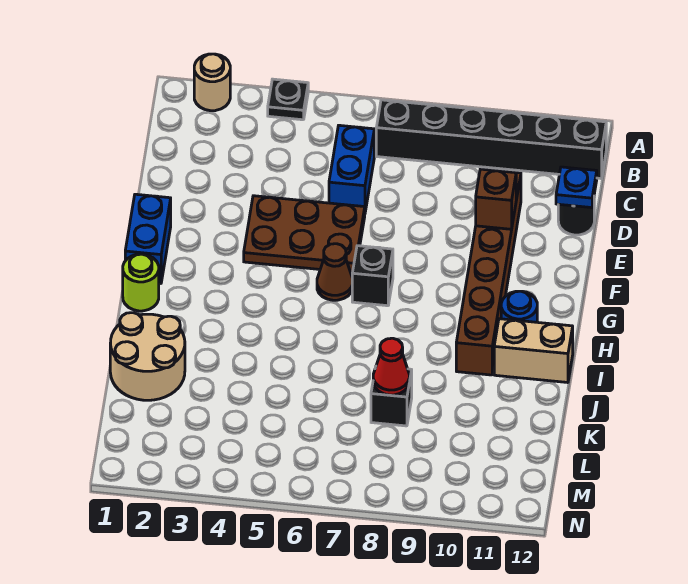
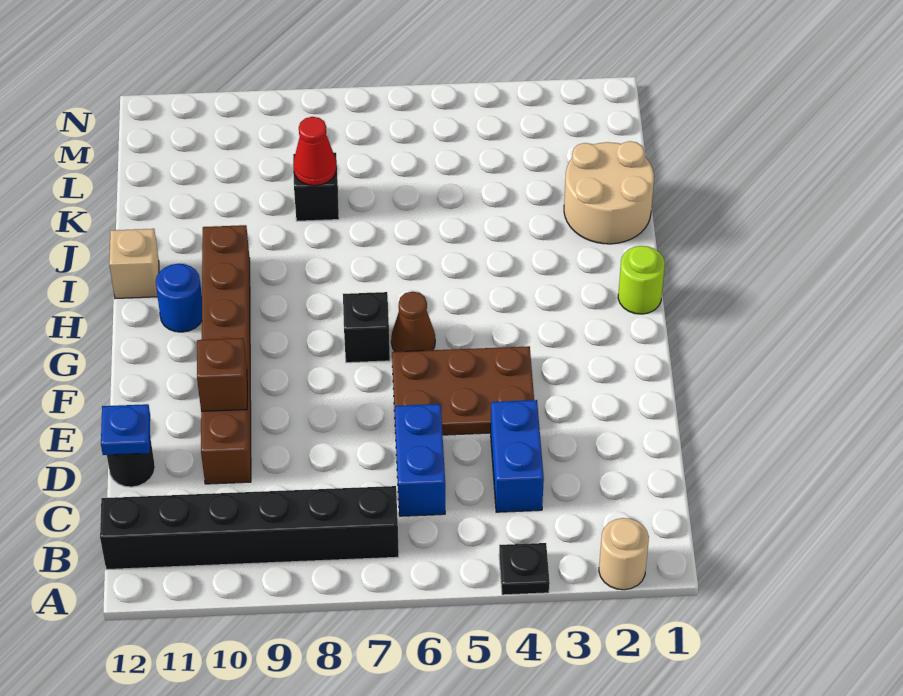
blue brick F1:G1 level 1 -> blue brick C4:D4 level 1
tan brick I11:I12 level 1 -> tan brick I12 level 1

